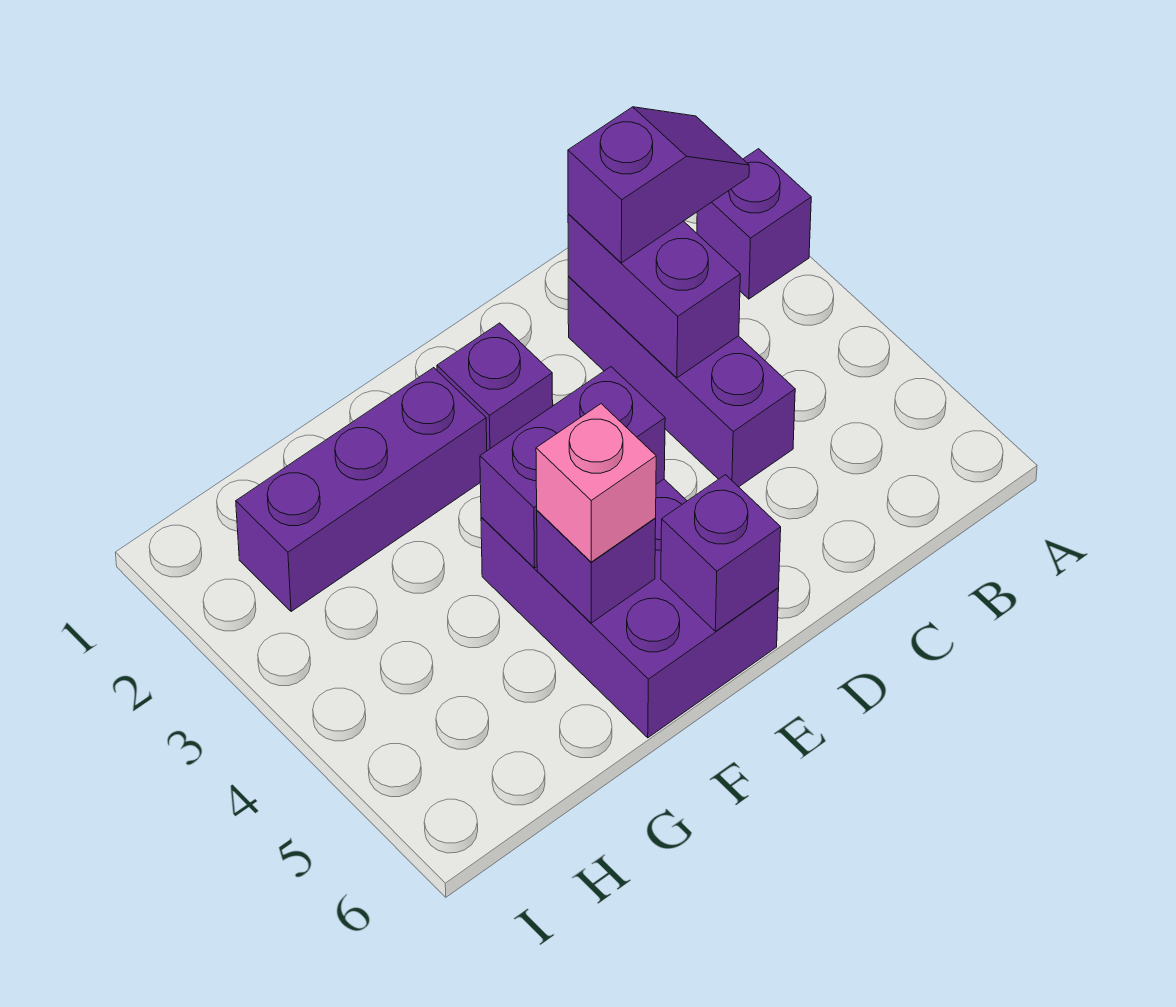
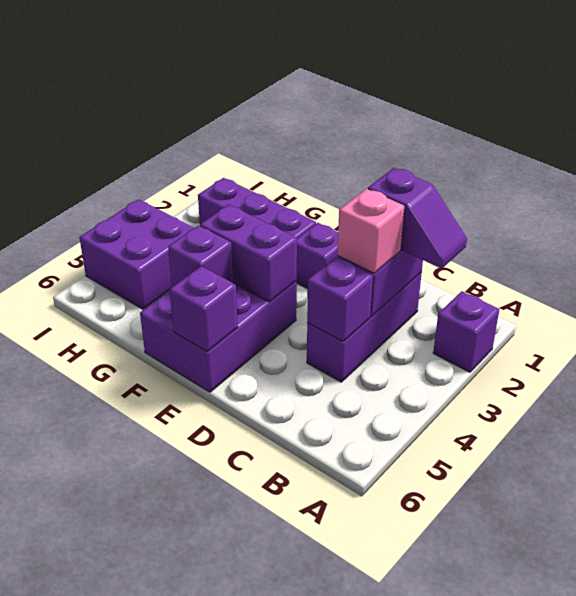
none -> purple brick C4 level 2
pink brick F5 level 3 -> pink brick C3 level 3
none -> purple brick H4:I5 level 1

